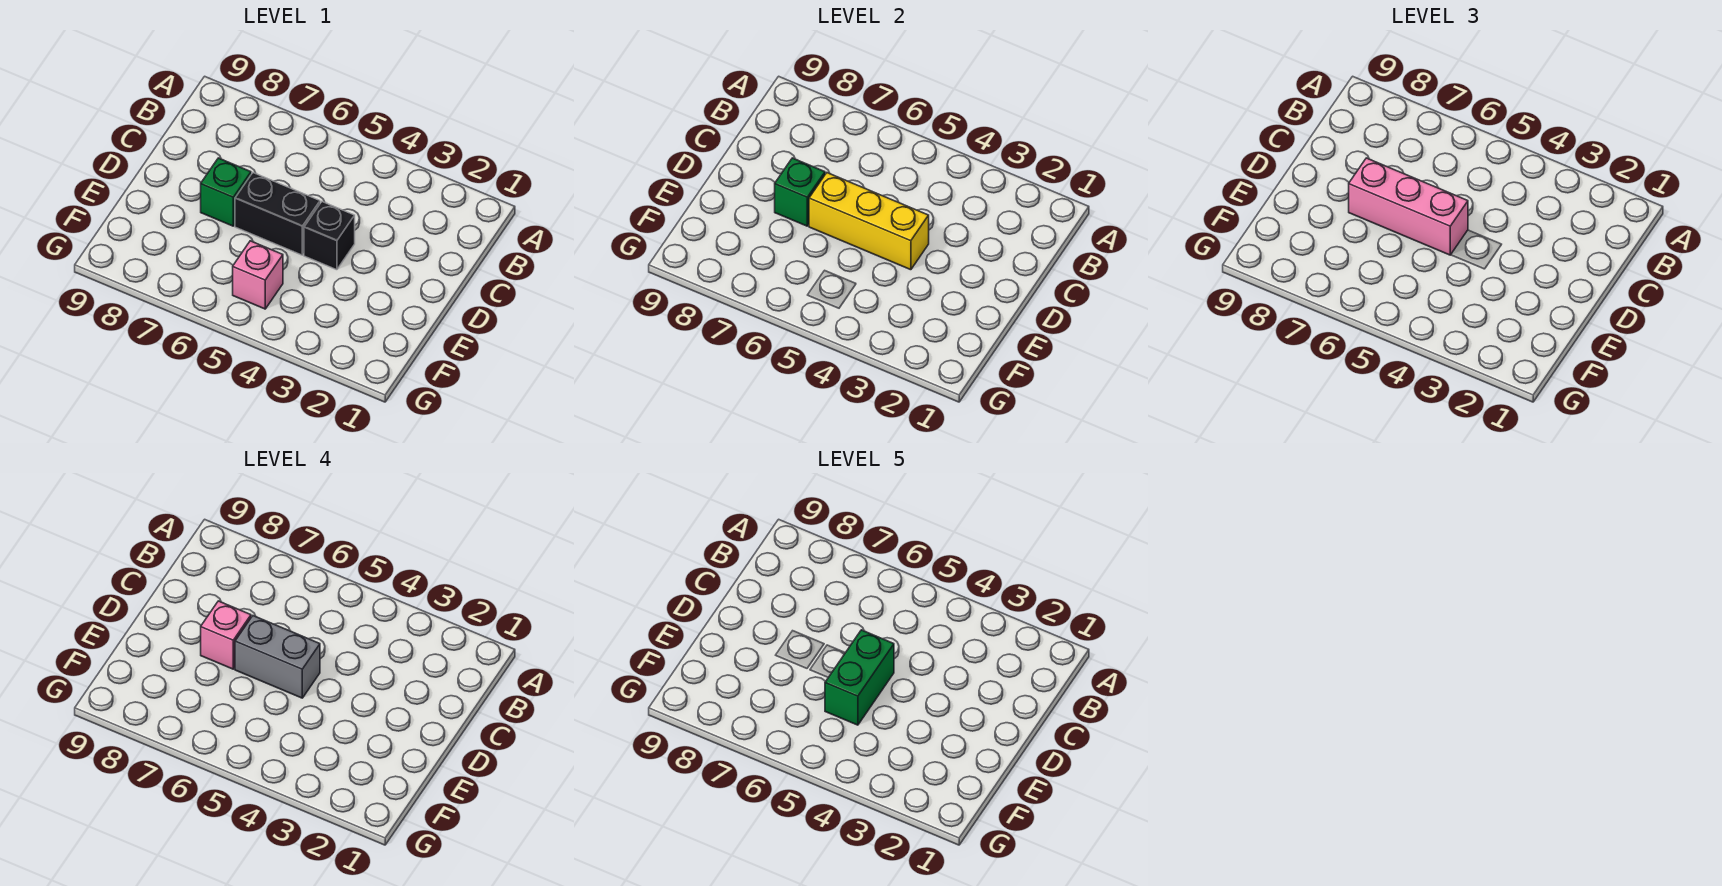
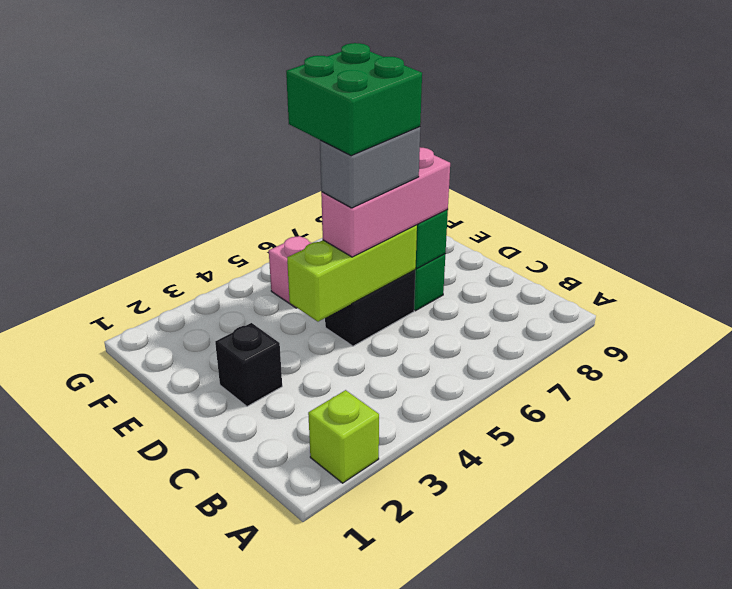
none -> lime brick A2 level 1
black brick D4 level 1 -> black brick D2 level 1
yellow brick D4:D6 level 2 -> lime brick D4:D6 level 2
green brick D5:E5 level 5 -> green brick D5:E6 level 5
pink brick D7 level 4 -> none

